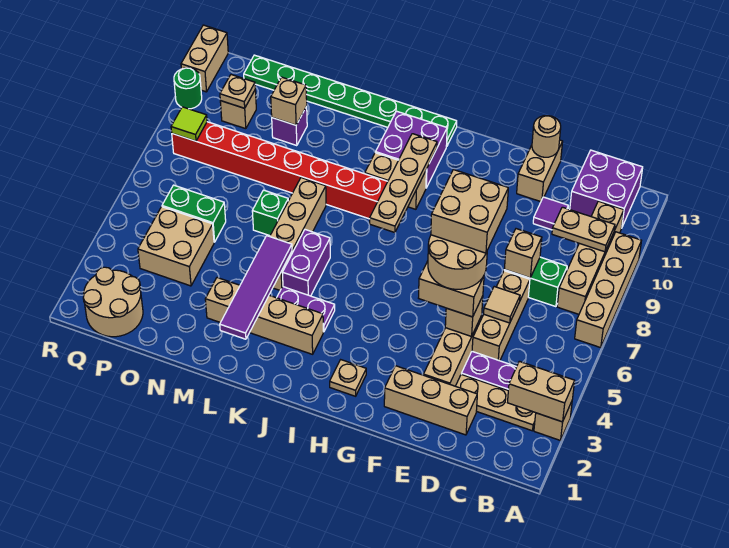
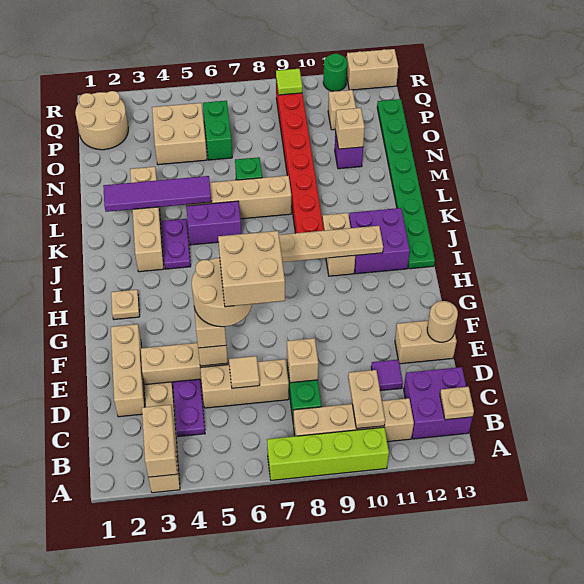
tan brick A7:A10 level 1 -> lime brick A7:A10 level 1
tan plate P11 level 2 -> tan plate B13 level 2

